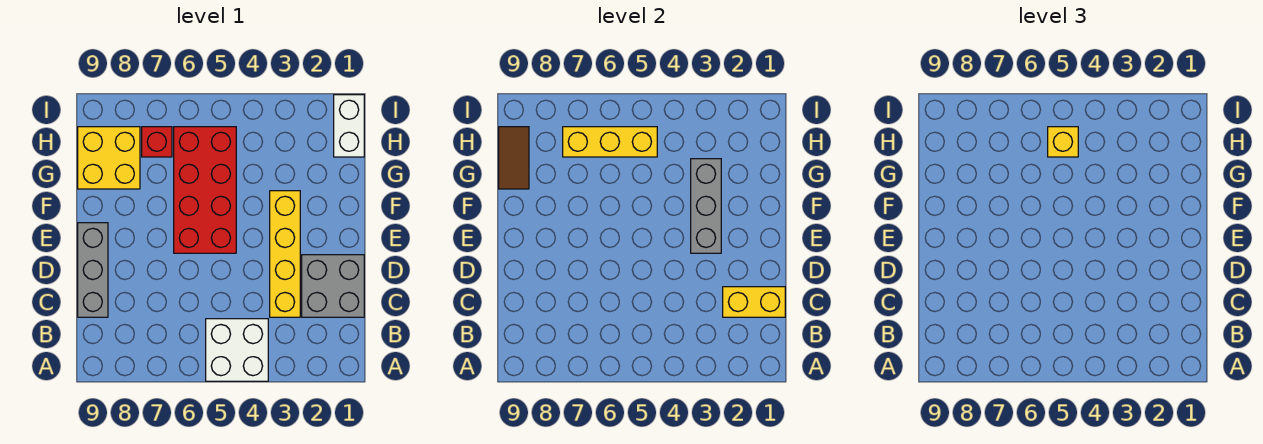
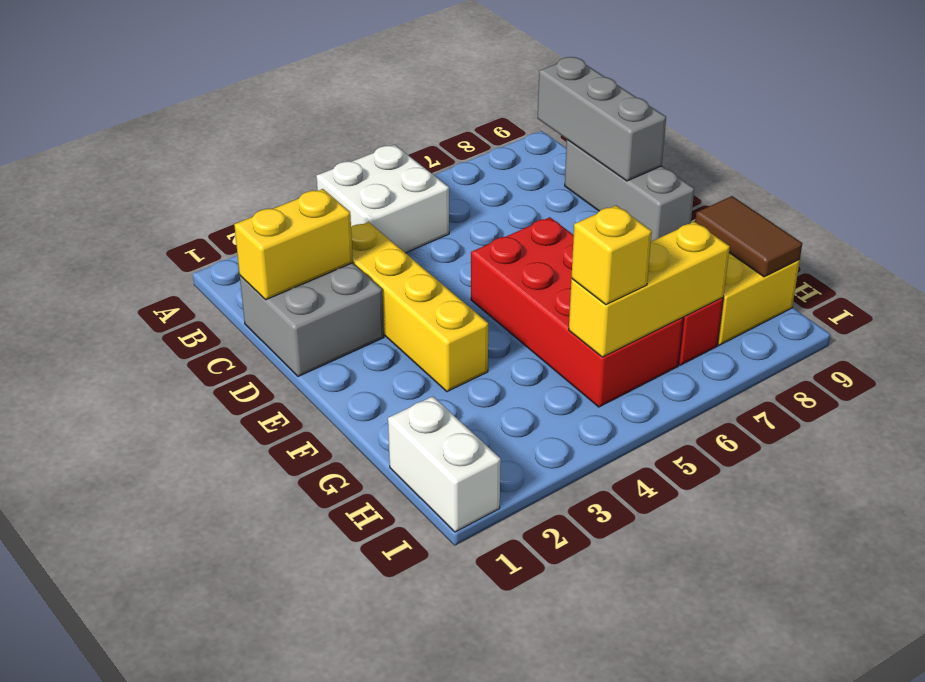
grey brick E3:G3 level 2 -> grey brick B9:D9 level 2

